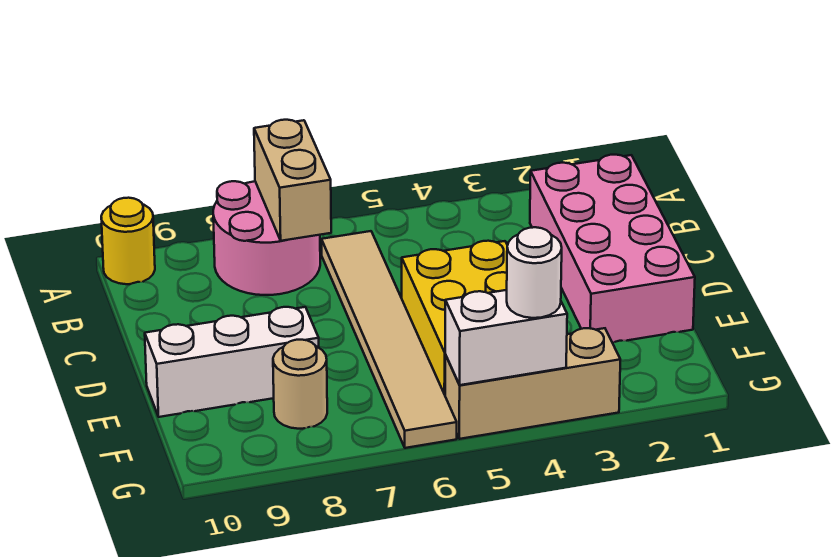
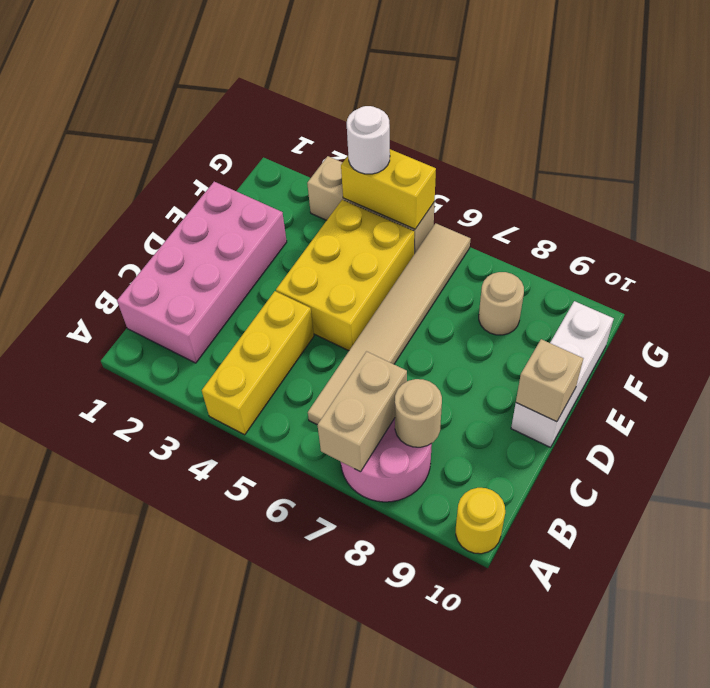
none -> yellow brick A4:C4 level 1
none -> tan round brick B8 level 2
none -> tan brick D10 level 2
white brick E8:E10 level 1 -> white brick D10:F10 level 1
white brick G4:G5 level 2 -> yellow brick G4:G5 level 2

